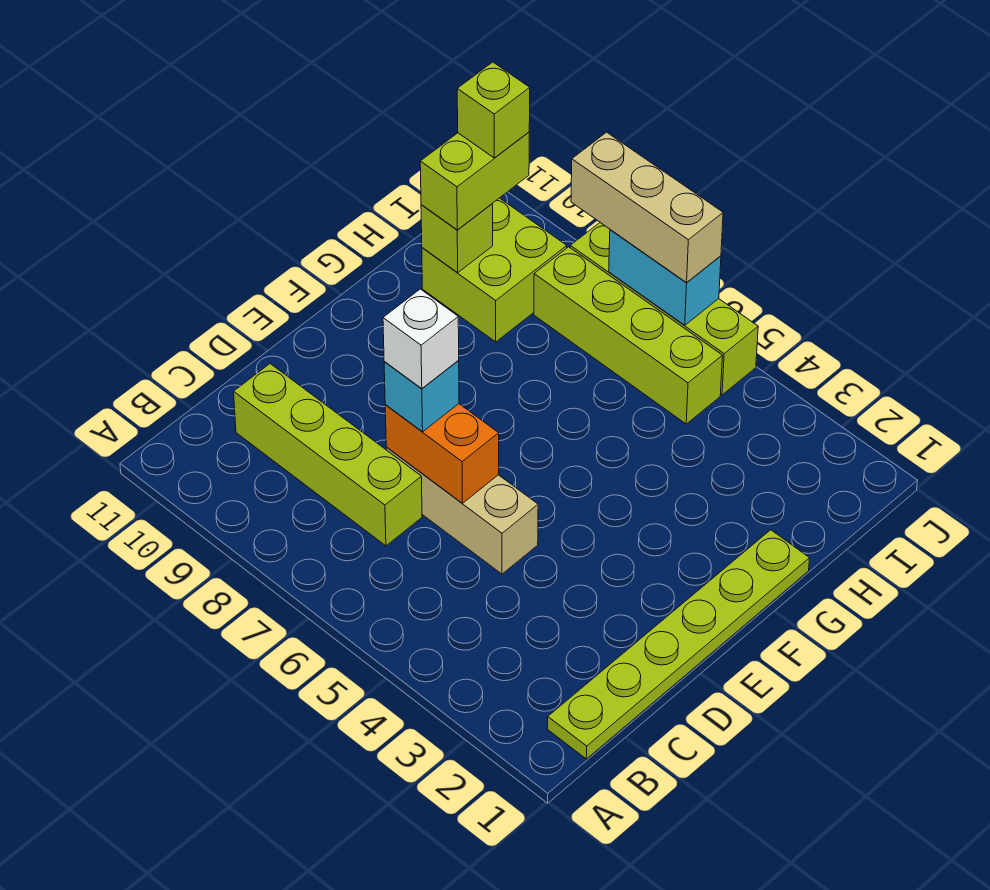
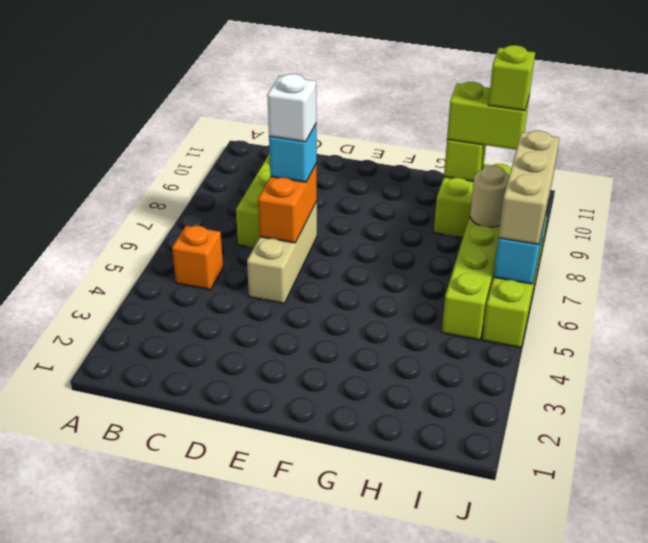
lime plate B1:G1 level 1 -> none
none -> orange brick B5 level 1
none -> tan round brick I8 level 2

